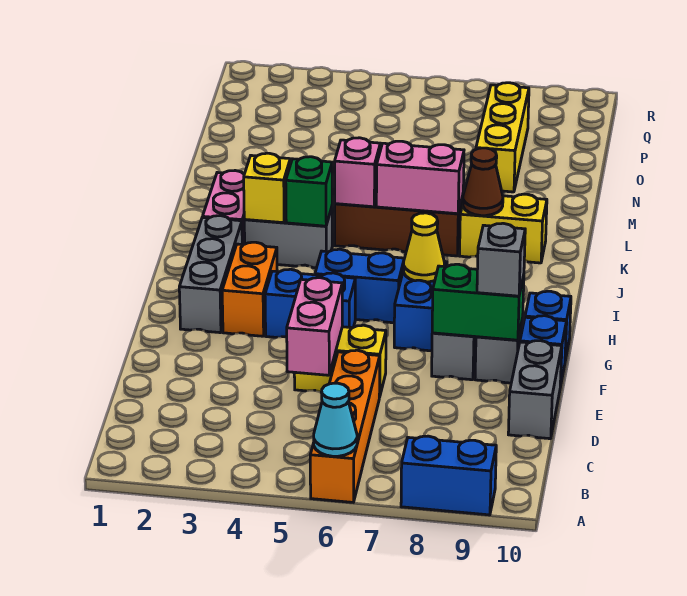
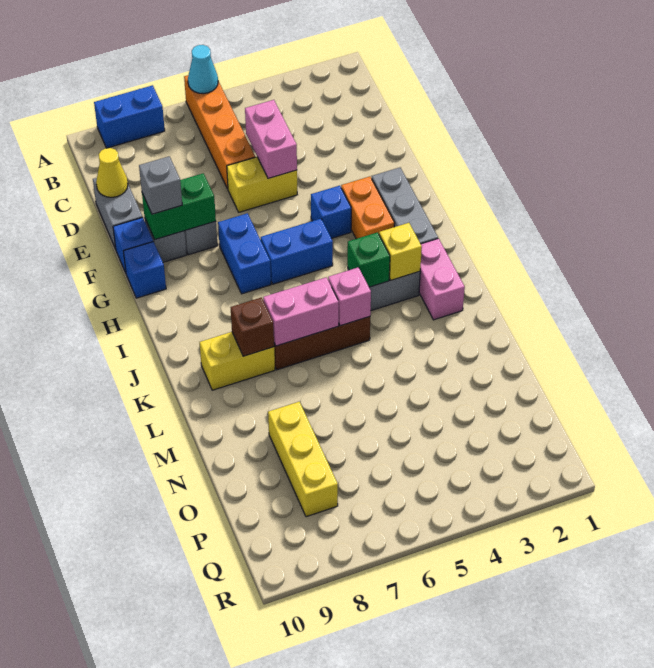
blue brick G4:G5 level 1 -> blue brick G4 level 1
yellow cone H7 level 2 -> yellow cone D10 level 2
brown cone K8 level 2 -> brown brick K8 level 2

